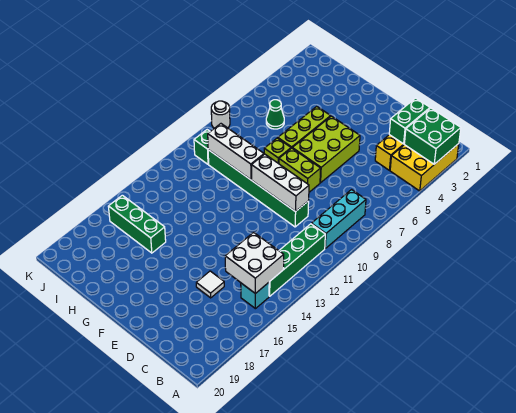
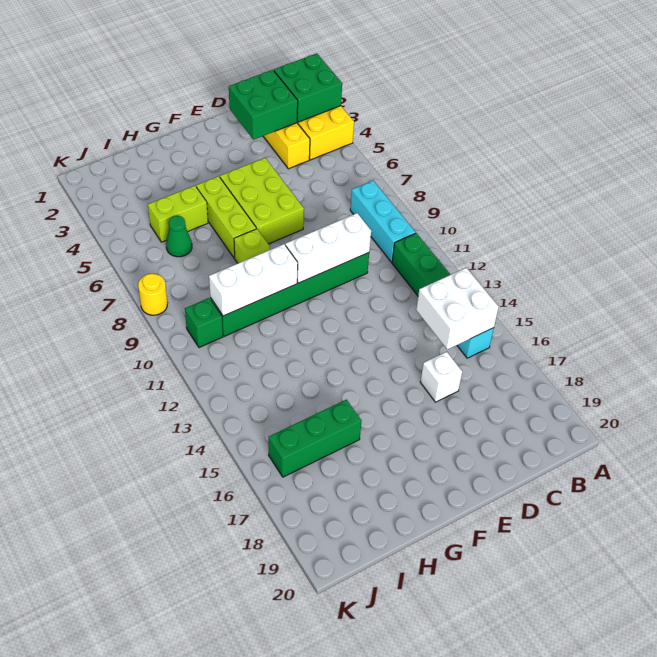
green brick C2:C3 level 2 -> green brick C2:D3 level 2
white tile D16 level 1 -> white brick D16 level 1
lime brick E8:F8 level 1 -> lime brick H5:I5 level 1
white round brick K8 level 1 -> yellow round brick K8 level 1

